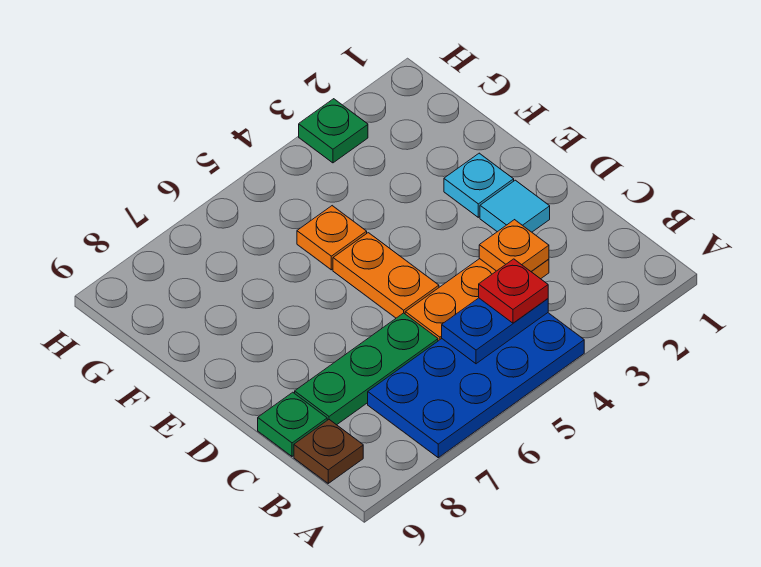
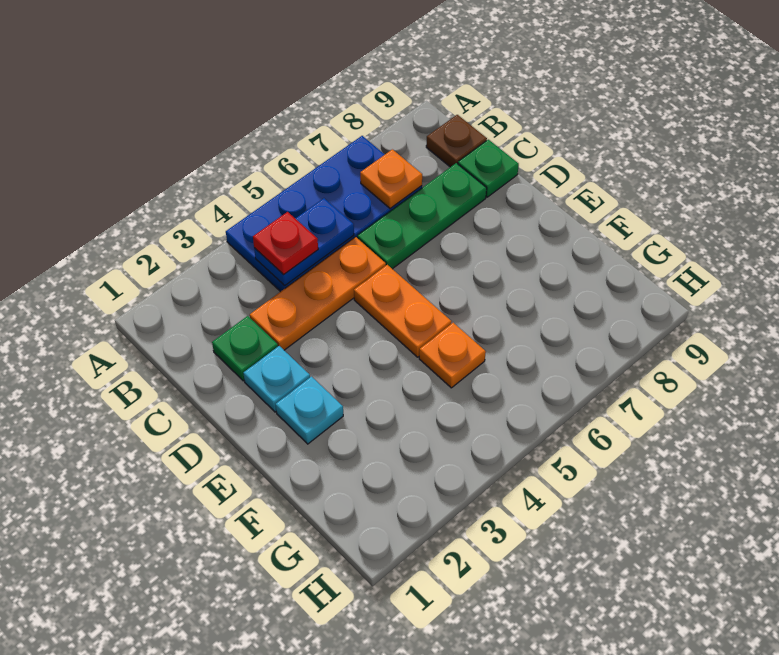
orange plate C3 level 2 -> orange plate B7 level 2
cyan tile D2 level 1 -> cyan plate D2 level 1
green plate H3 level 1 -> green plate C2 level 1

